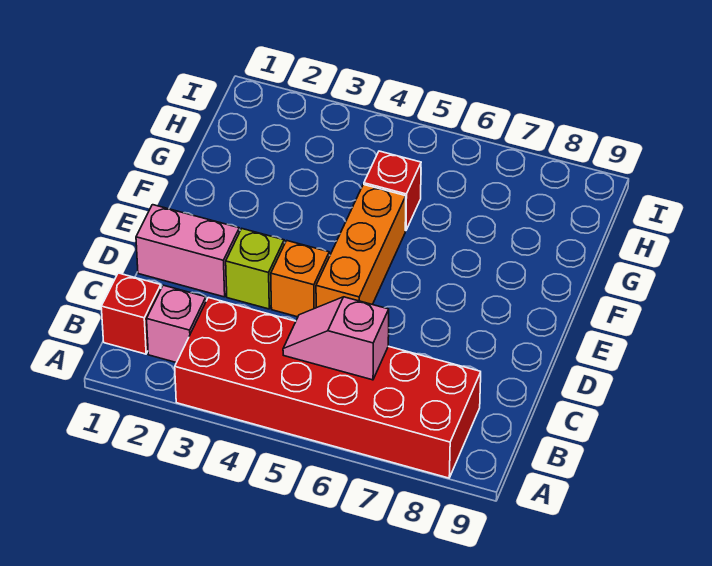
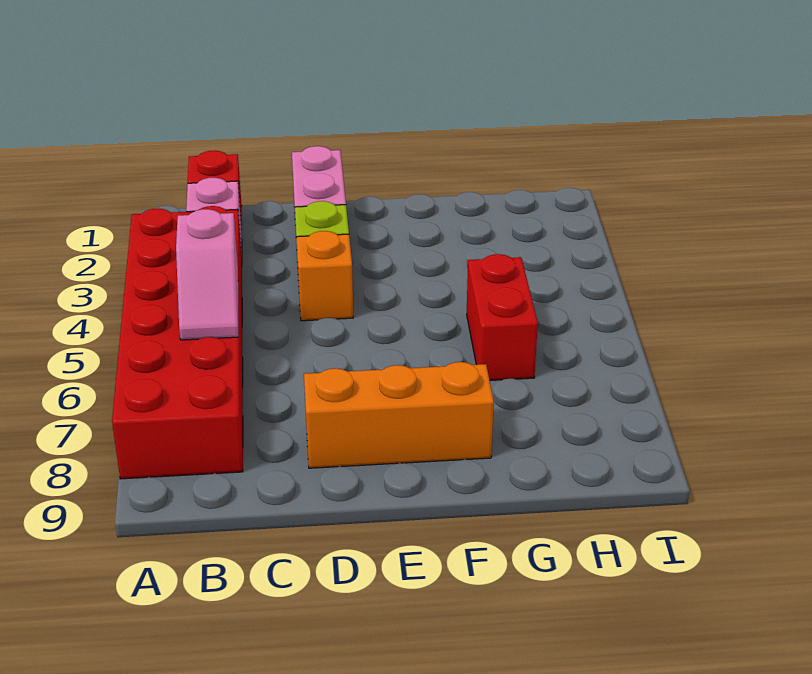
pink slope B5:B6 level 2 top 6 -> pink slope B5:B6 level 2 top 5
orange brick D5:F5 level 1 -> orange brick D8:F8 level 1
red brick G5 level 1 -> red brick G5:G6 level 1

